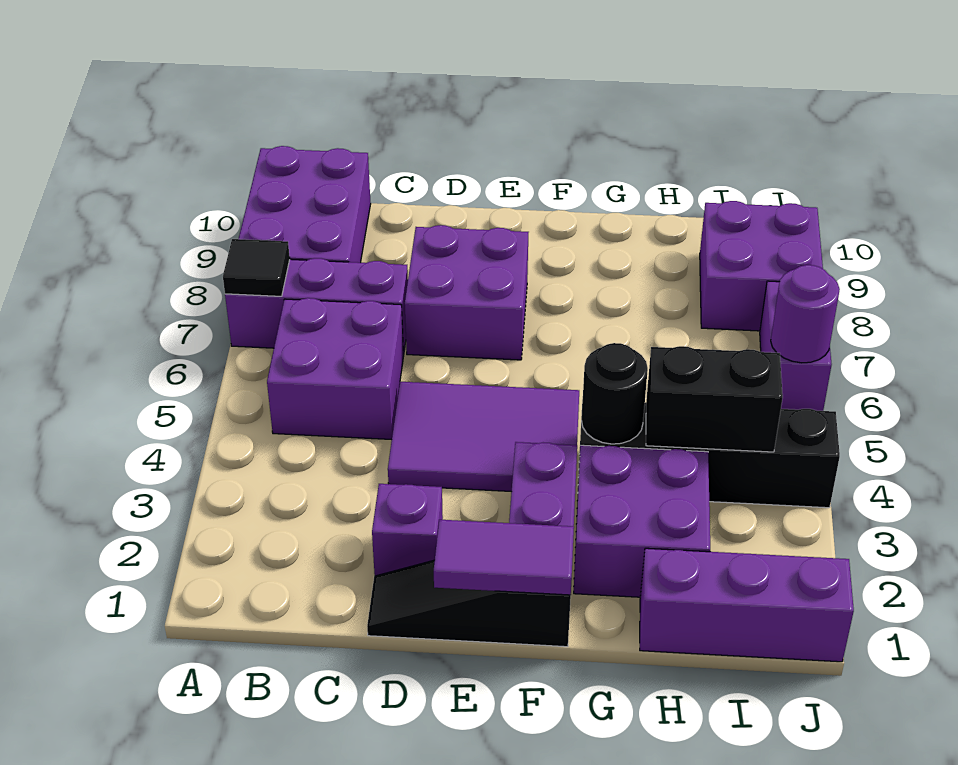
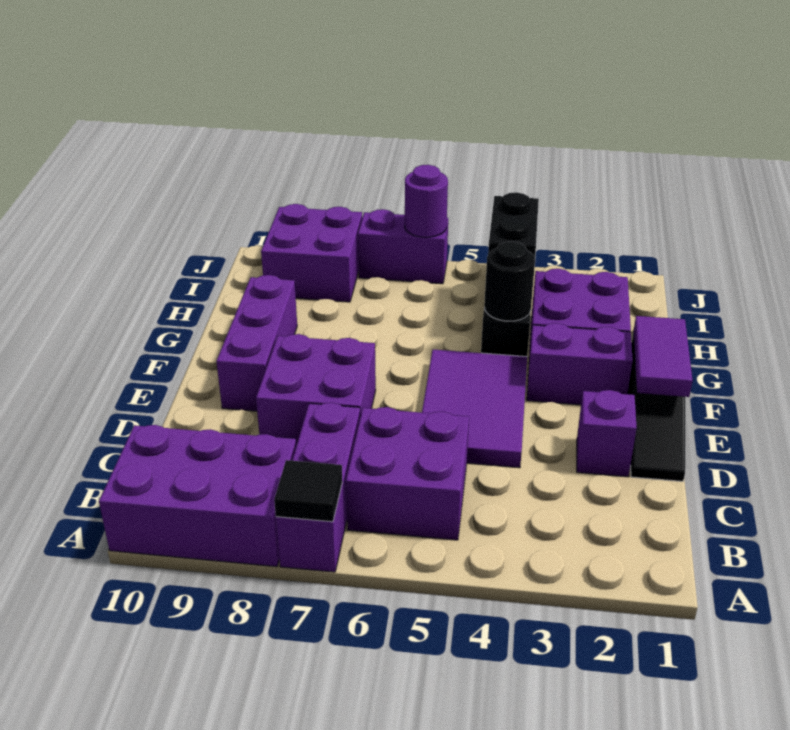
purple brick H1:J1 level 1 -> purple brick E9:G9 level 1

